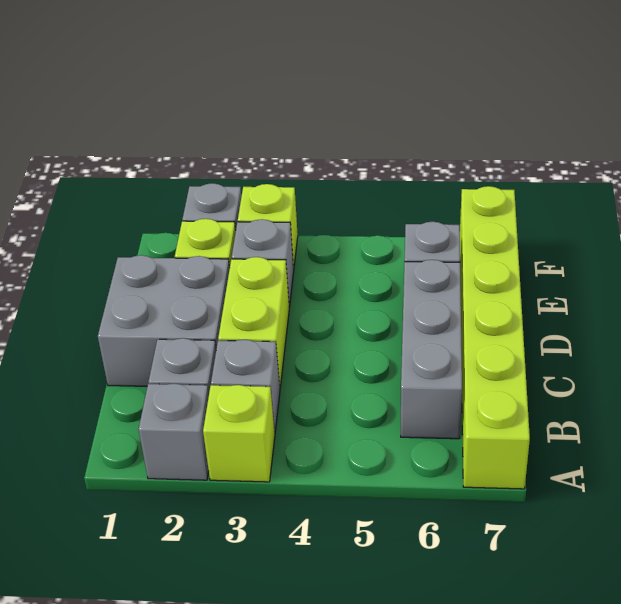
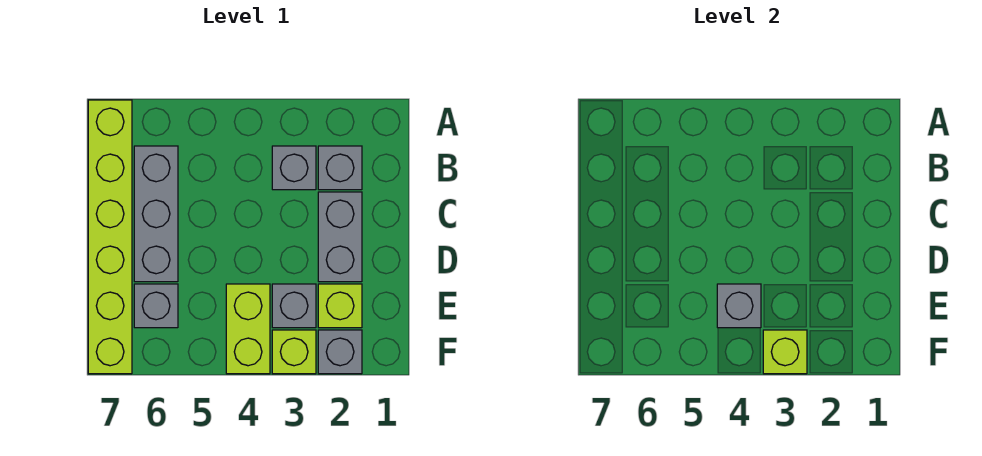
grey brick A2 level 1 -> grey brick E4 level 2
lime brick A3 level 1 -> lime brick F3 level 2
grey brick C1:D2 level 1 -> grey brick C2:D2 level 1
lime brick C3:D3 level 1 -> lime brick E4:F4 level 1

